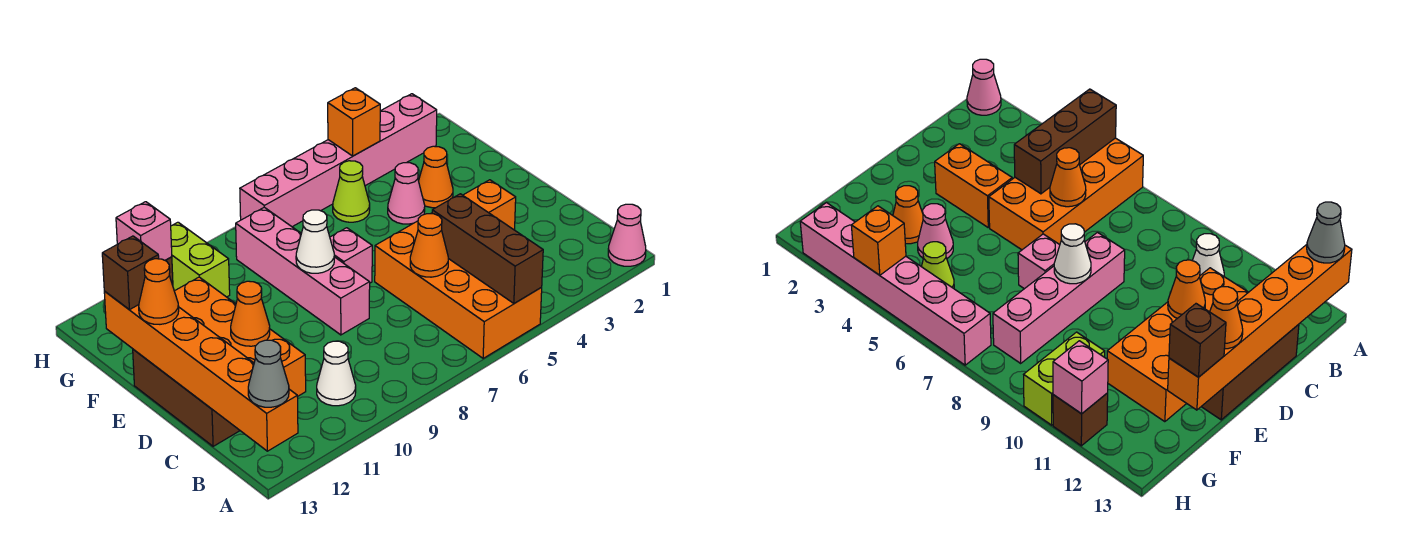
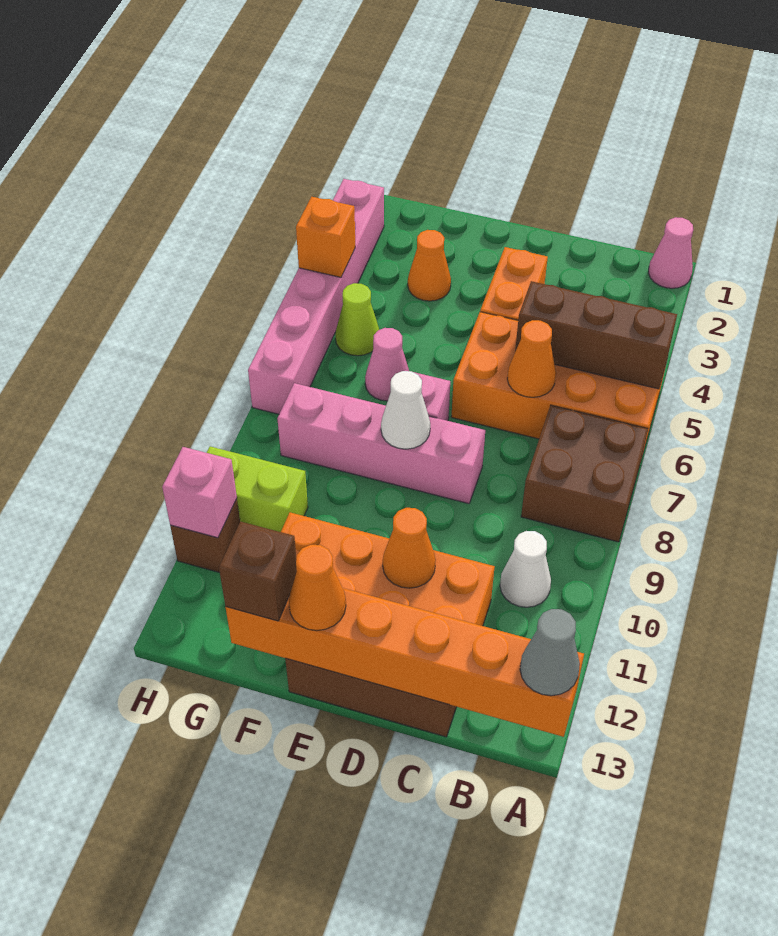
none -> brown brick A7:B8 level 1
pink cone F4 level 1 -> pink cone F6 level 1

